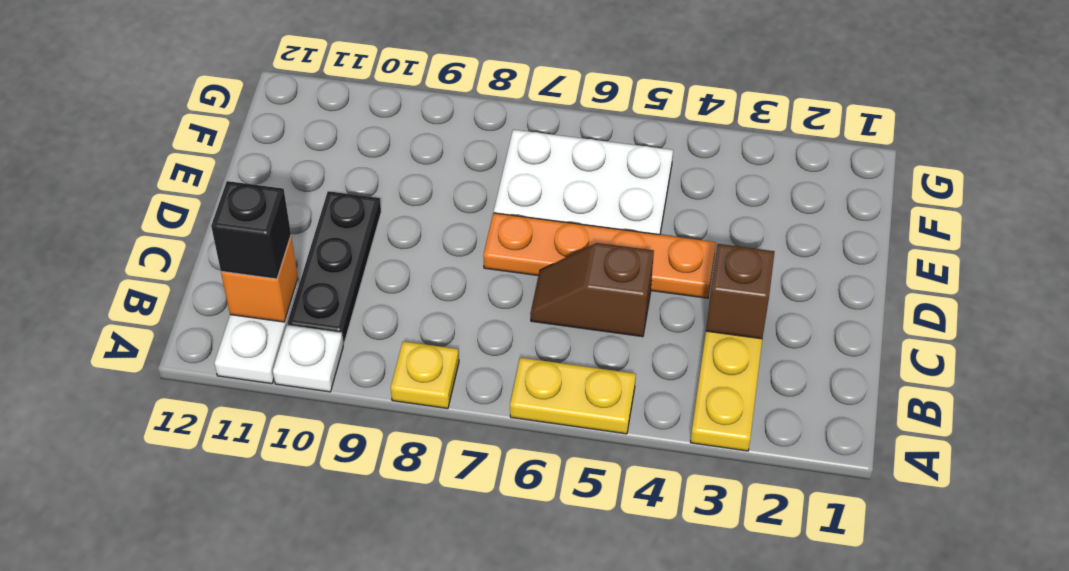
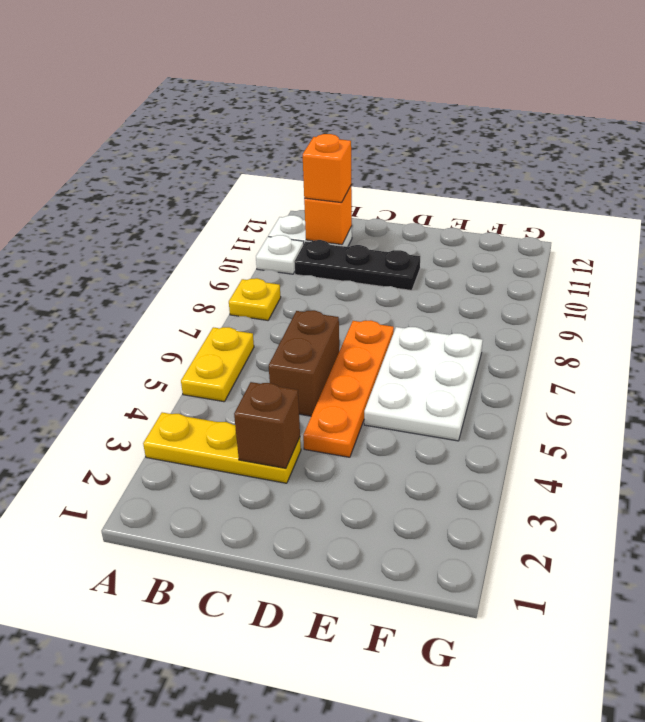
black brick B11 level 3 -> orange brick B11 level 3
brown slope C5:C6 level 1 top 5 -> brown brick C5:C6 level 1

